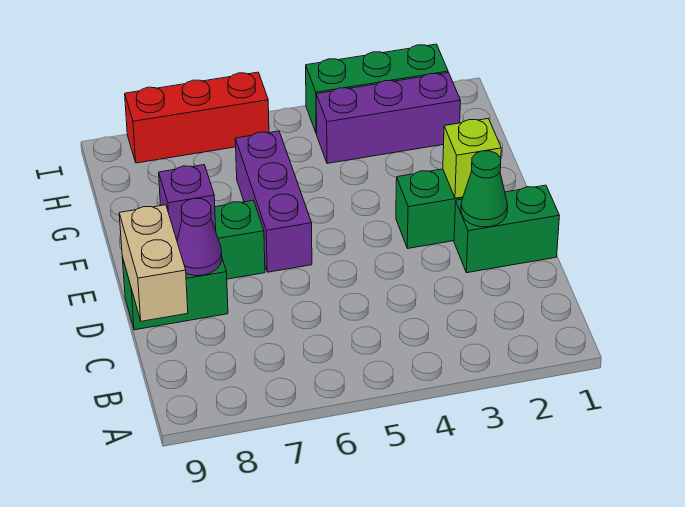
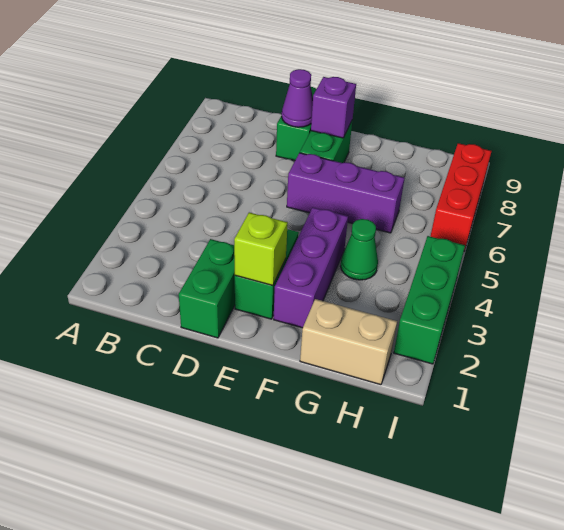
tan brick C9:D9 level 2 -> tan brick G1:H1 level 1
green cone D2 level 2 -> green cone G4 level 1
purple brick H2:H4 level 1 -> purple brick F2:F4 level 1

